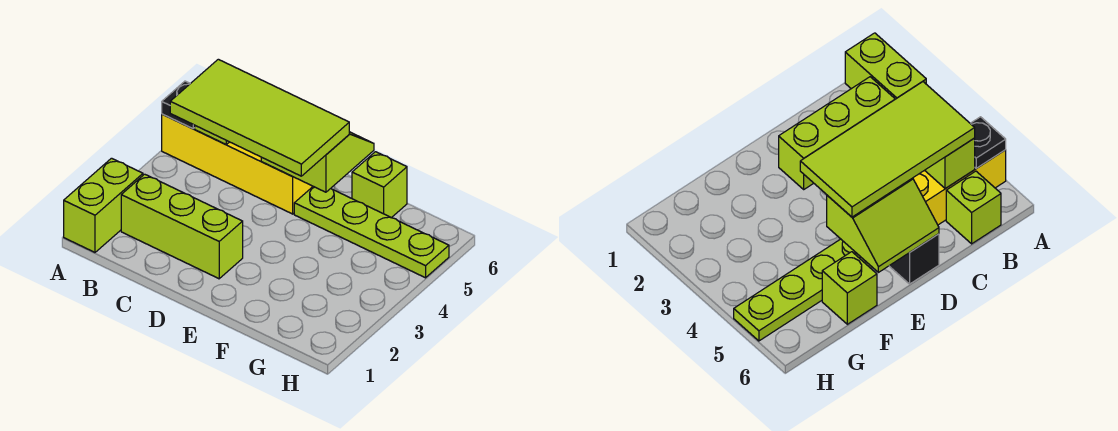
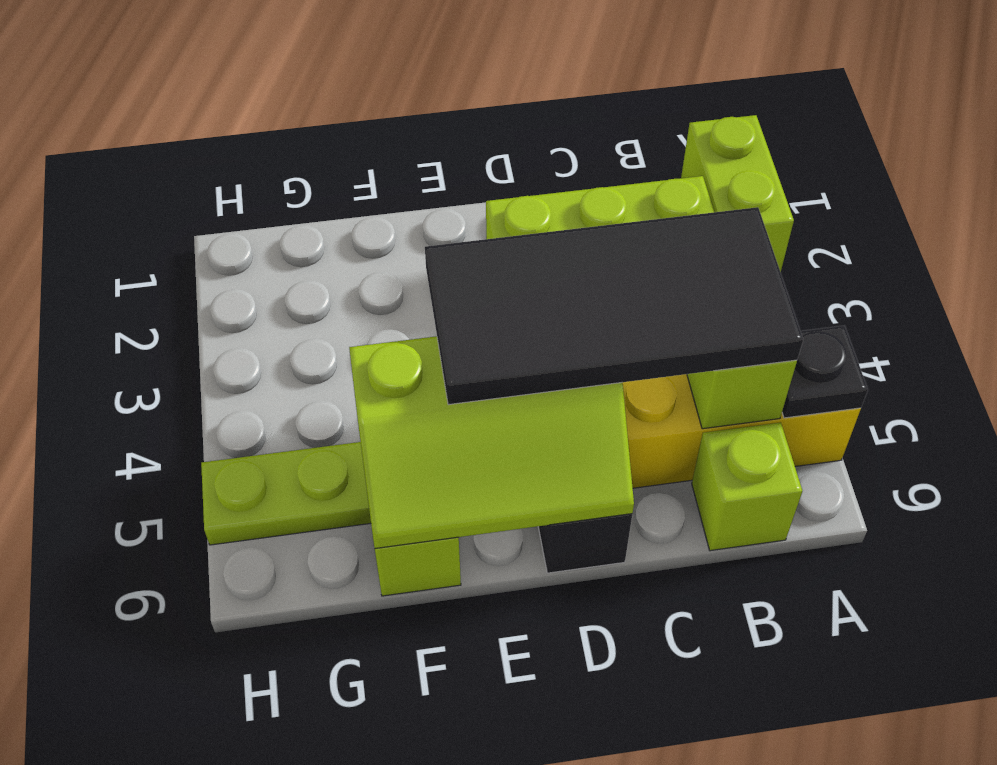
lime tile B4:E5 level 3 -> black tile B4:E5 level 3
lime slope D5:E6 level 2 top 5 -> lime slope D5:F6 level 2 top 5

